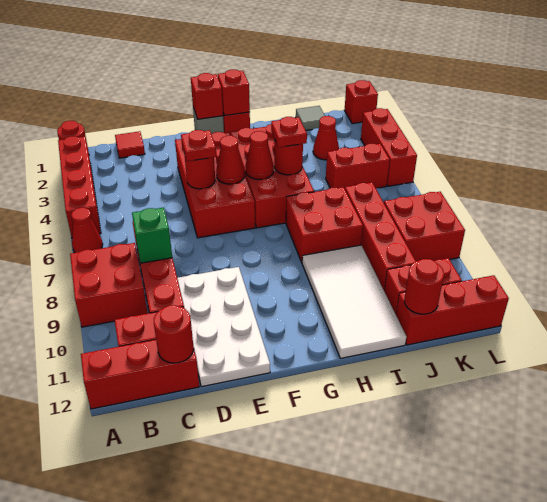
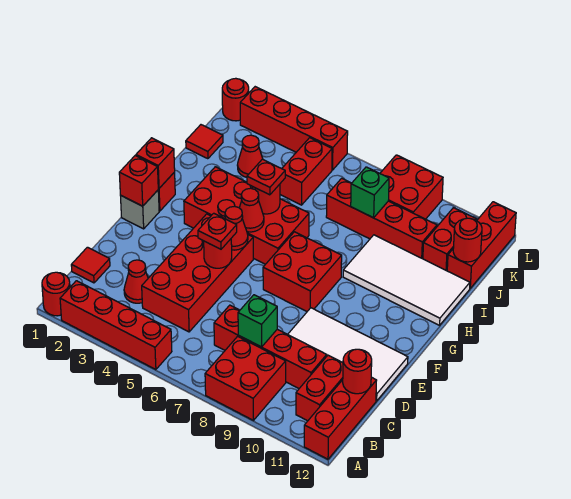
red cone A6 level 1 -> red cone C3 level 1
white plate D9:E12 level 1 -> white tile D9:E12 level 1
red brick E3:F6 level 1 -> red brick C4:F5 level 1
red brick H7:I8 level 1 -> red brick F7:G8 level 1
grey tile J1 level 1 -> red tile J1 level 1
none -> green brick J8 level 2
red brick L1 level 1 -> red round brick L1 level 1
red brick L3:L5 level 1 -> red brick L2:L5 level 1

